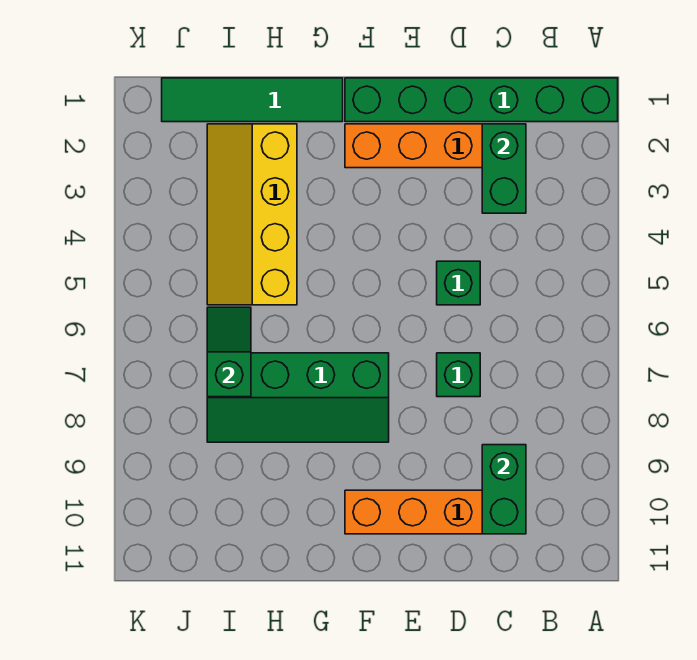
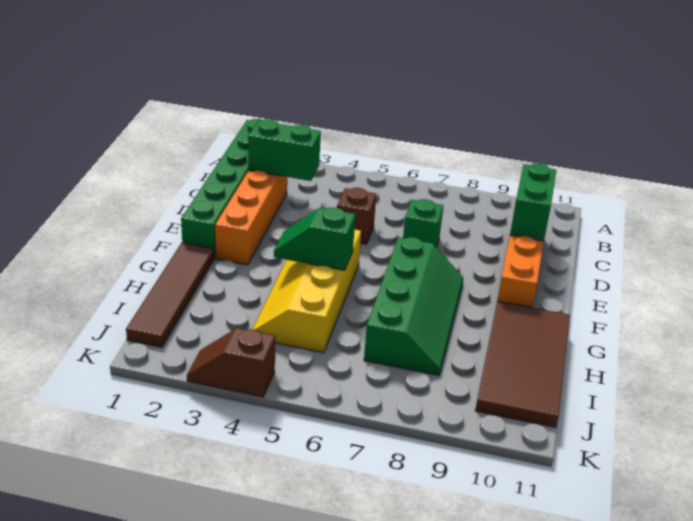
green brick C9:C10 level 2 -> green brick C10:D10 level 2
green brick D5 level 1 -> brown brick D5 level 1
green tile G1:J1 level 1 -> brown tile G1:J1 level 1
none -> brown tile G10:J11 level 1
yellow slope H2:I5 level 1 top H -> yellow slope F4:I5 level 1 top 5
green slope I6:I7 level 2 top 7 -> green slope G4:G5 level 2 top 5
none -> brown slope K3:K4 level 1 top 4

